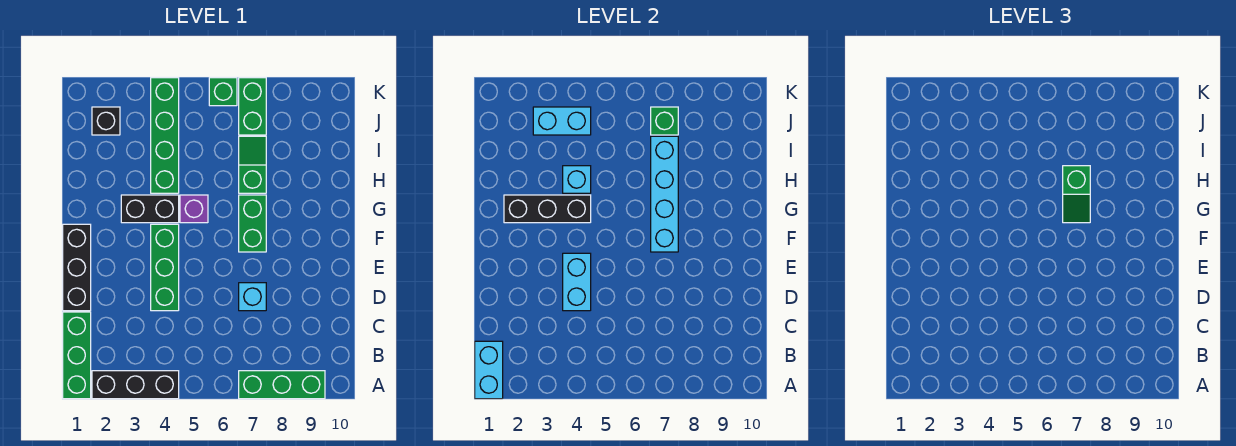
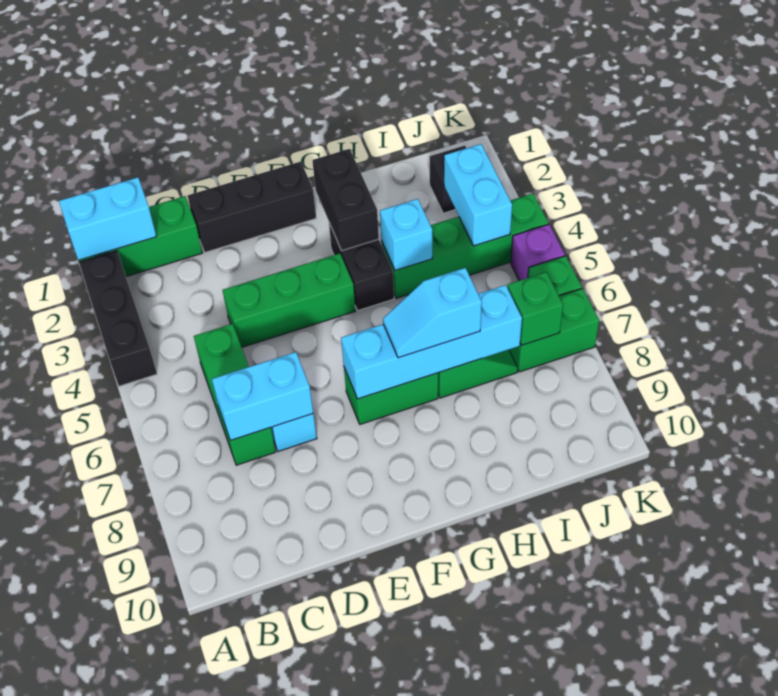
green brick A7:A9 level 1 -> green brick C5:C7 level 1
cyan brick D4:E4 level 2 -> cyan brick C7:D7 level 2
black brick G2:G4 level 2 -> black brick G2:G3 level 2
purple brick G5 level 1 -> purple brick K5 level 1
green slope G7:H7 level 3 top H -> cyan slope G7:H7 level 3 top H

